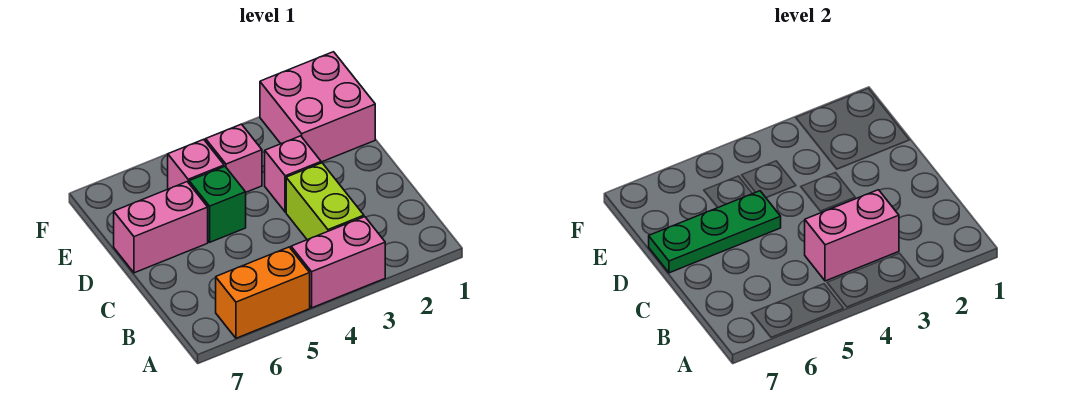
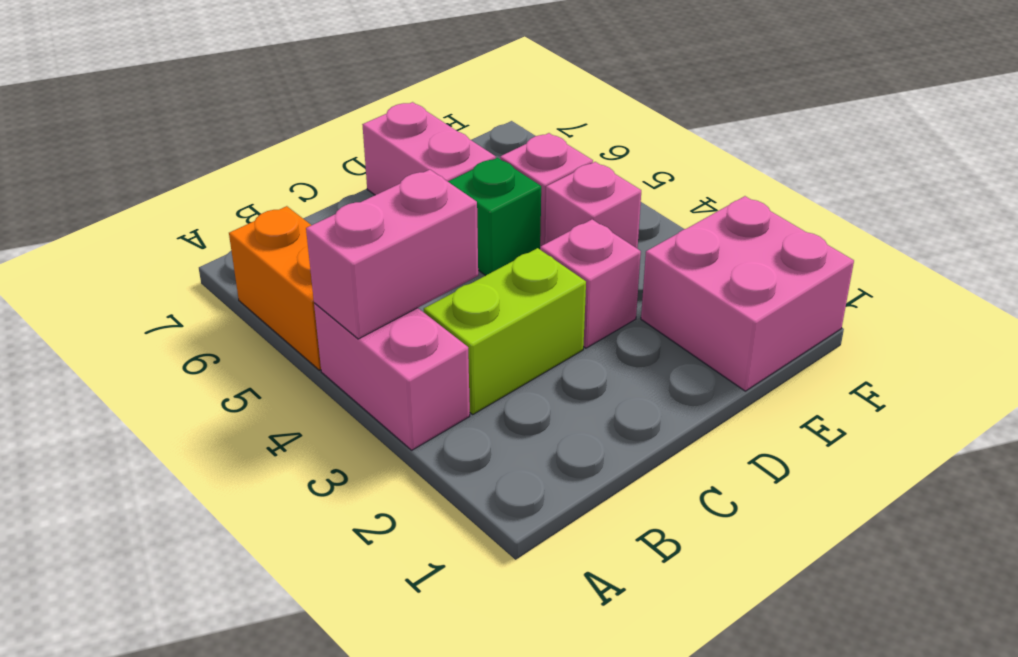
pink brick B3:B4 level 2 -> pink brick A4:B4 level 2
green plate D5:D7 level 2 -> none

